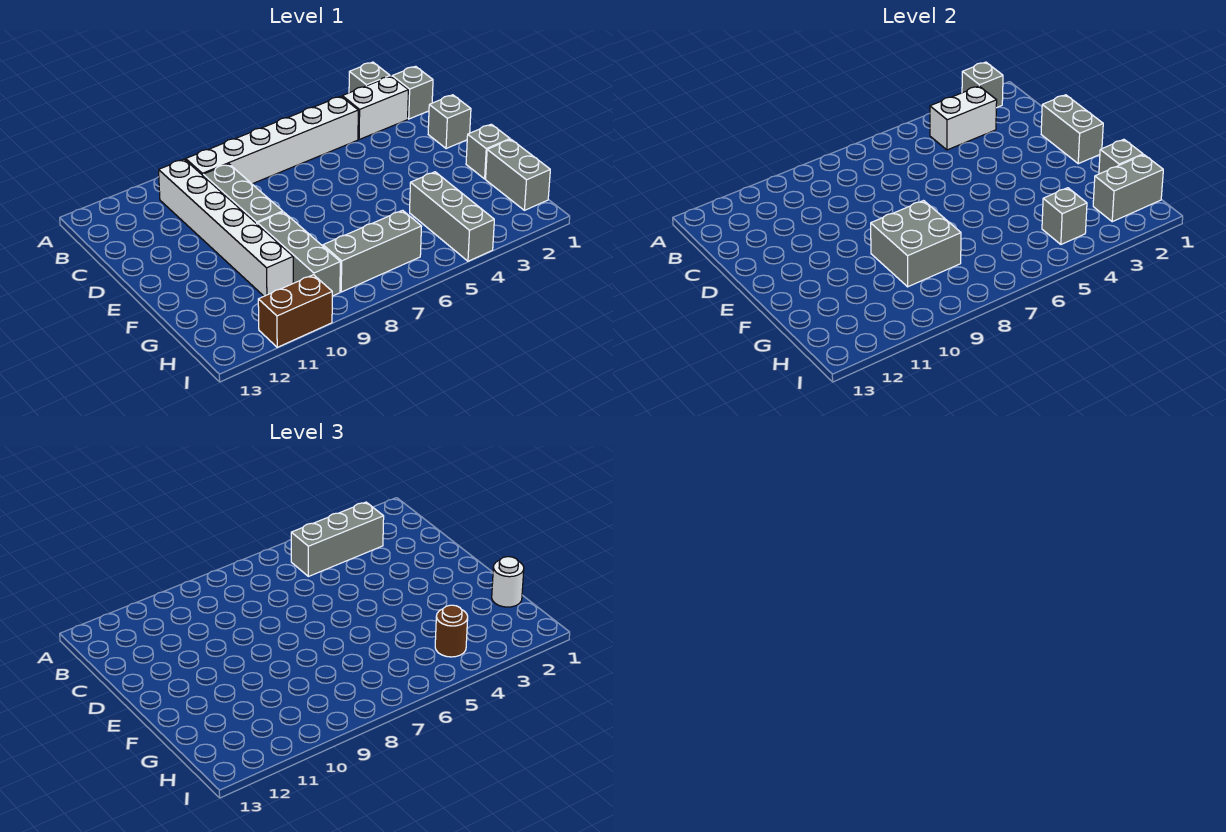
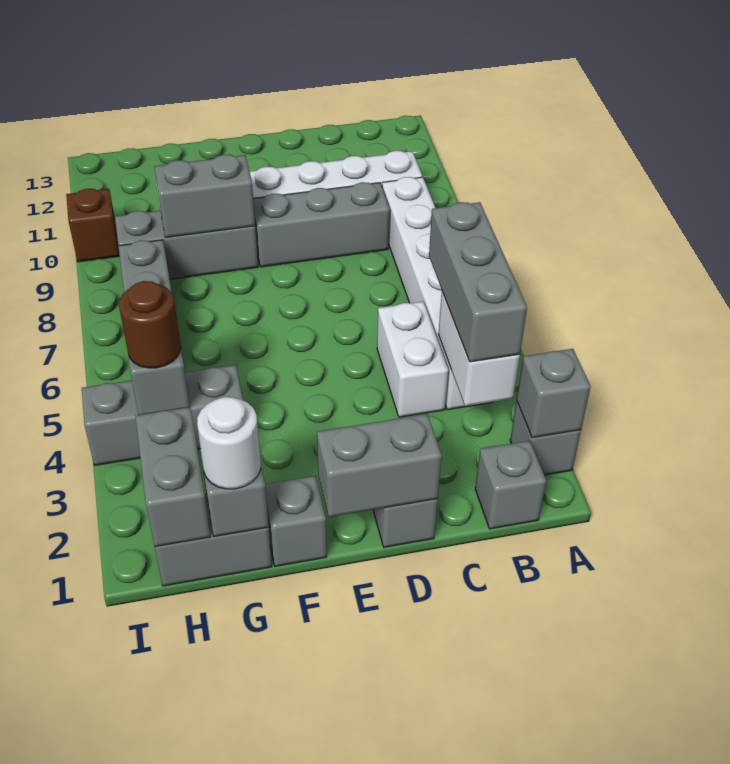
white brick B2:B3 level 1 -> white brick C4:C5 level 1
grey brick F8:G9 level 2 -> grey brick F9:G9 level 2
brown brick I10:I11 level 1 -> brown brick I10 level 1

